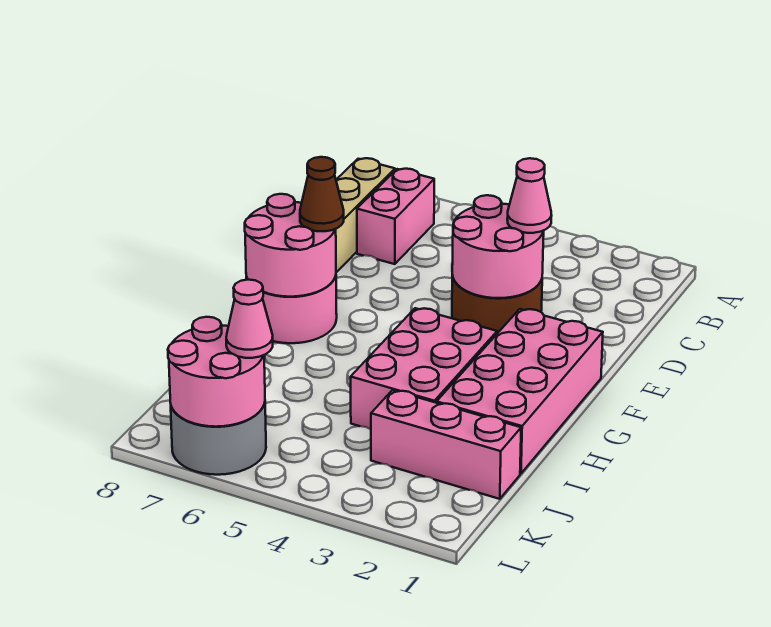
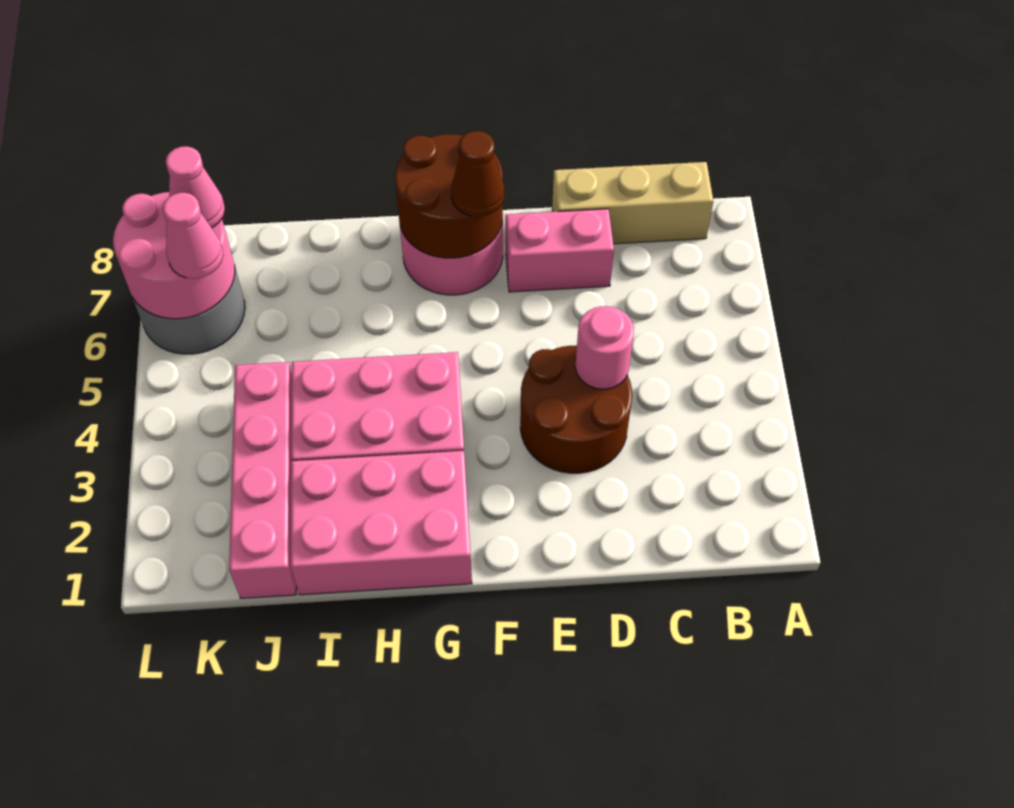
pink brick B7:C7 level 1 -> pink brick D7:E7 level 1
pink round brick D3:E4 level 2 -> pink round brick D4 level 2
pink cone D3 level 3 -> pink cone K7 level 3
pink brick F1:I2 level 1 -> pink brick G1:I2 level 1
pink round brick F7:G8 level 2 -> brown round brick F7:G8 level 2
pink brick J1:J3 level 1 -> pink brick J1:J4 level 1

